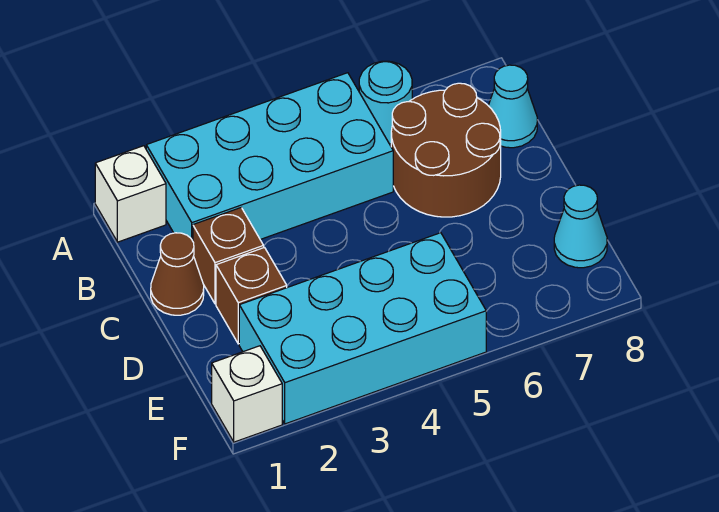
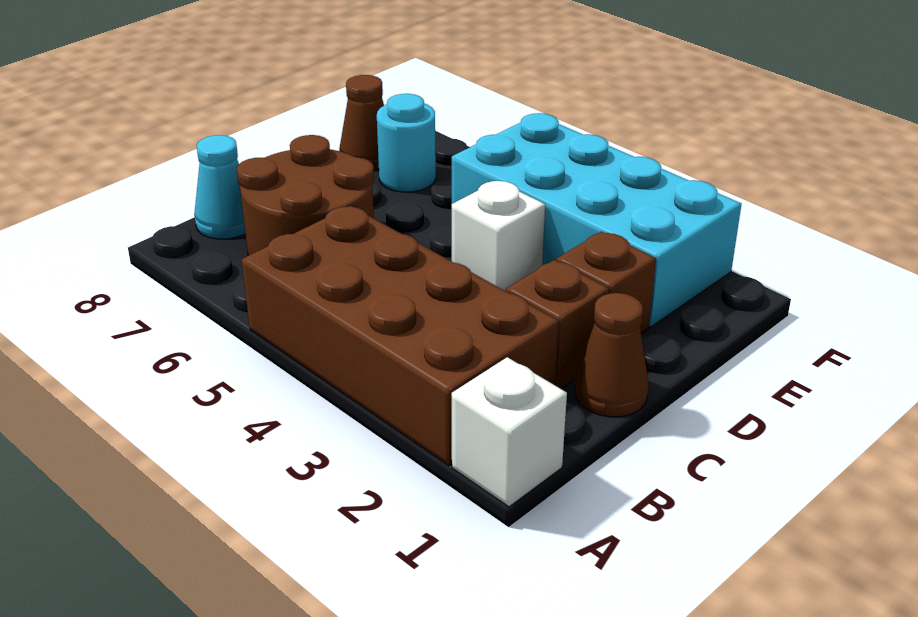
cyan brick A2:B5 level 1 -> brown brick A2:B5 level 1
cyan round brick A6 level 1 -> cyan round brick E7 level 1
cyan cone E8 level 1 -> brown cone E8 level 1
white brick F1 level 1 -> white brick D4 level 1

